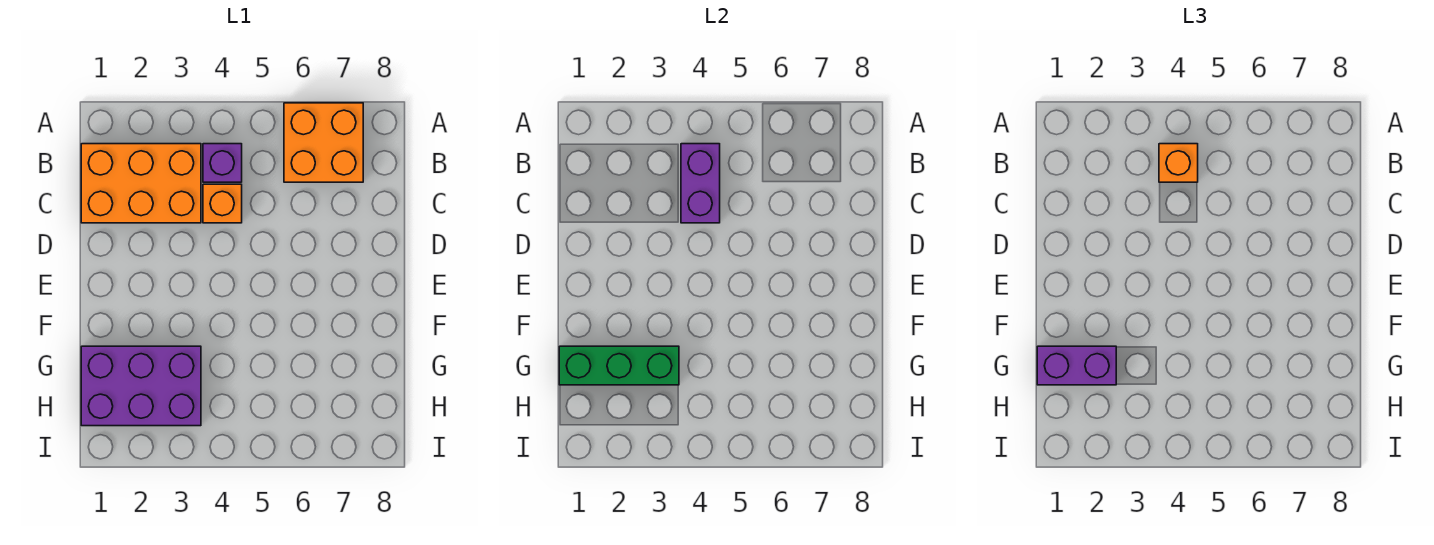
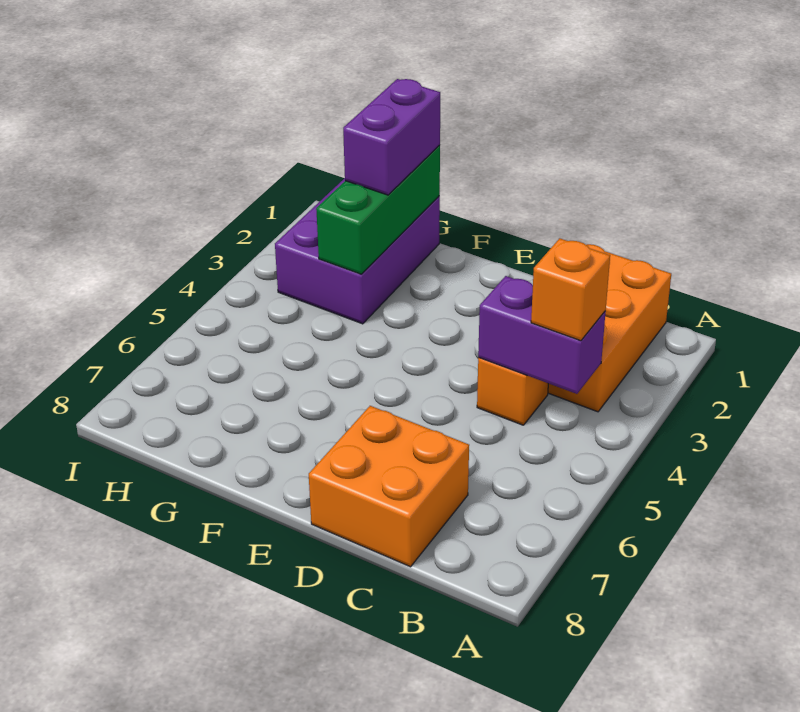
orange brick A6:B7 level 1 -> orange brick C7:D8 level 1
purple brick B4 level 1 -> none

